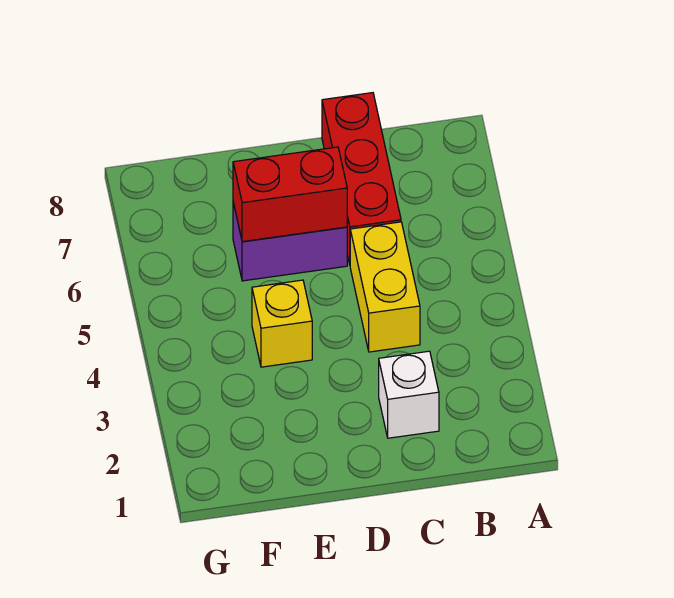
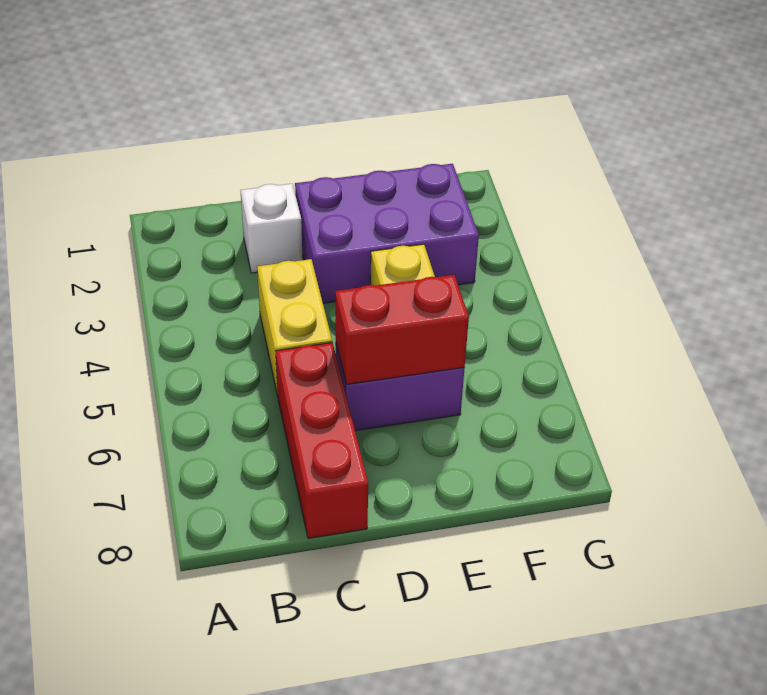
none -> purple brick D2:F3 level 1

